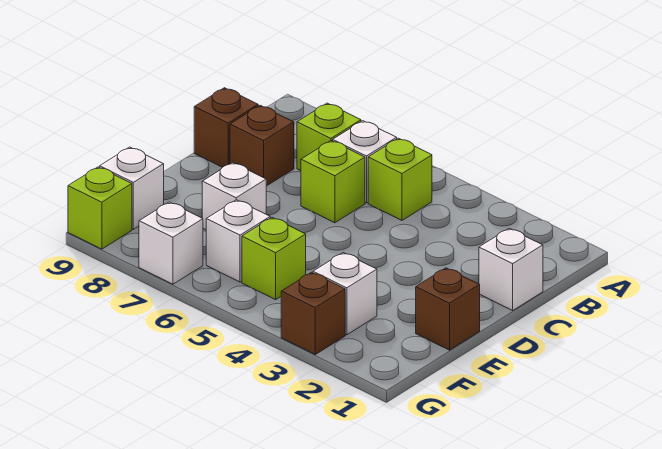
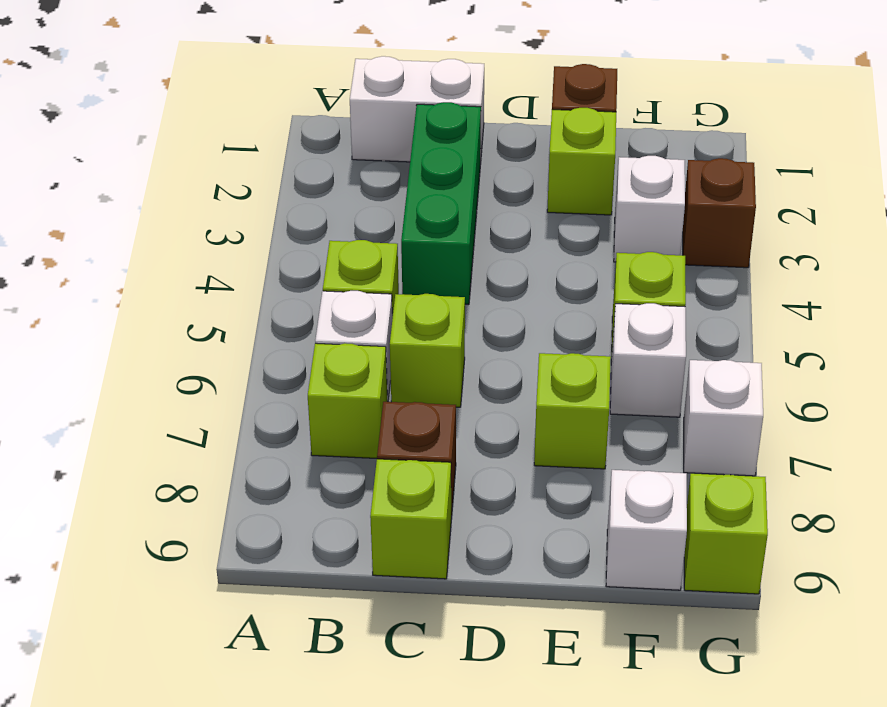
white brick C1 level 1 -> white brick B1:C1 level 1
none -> green brick C2:C4 level 1
brown brick C9 level 1 -> lime brick C9 level 1
none -> lime brick E2 level 1
white brick E7 level 1 -> lime brick E7 level 1

